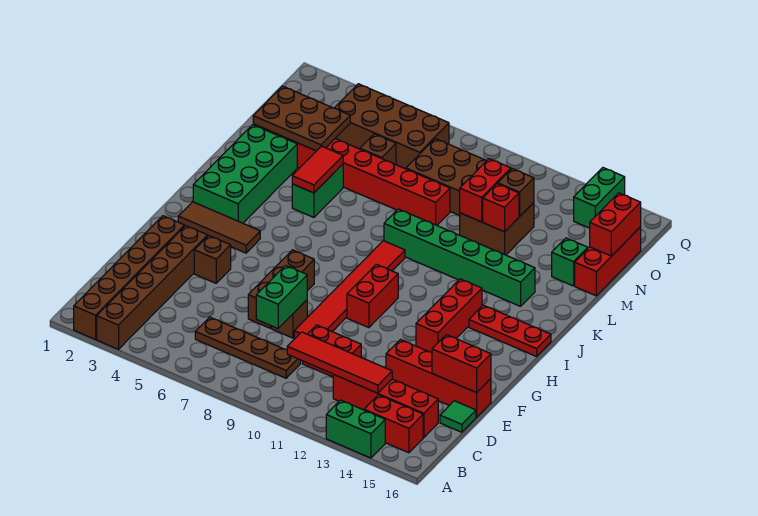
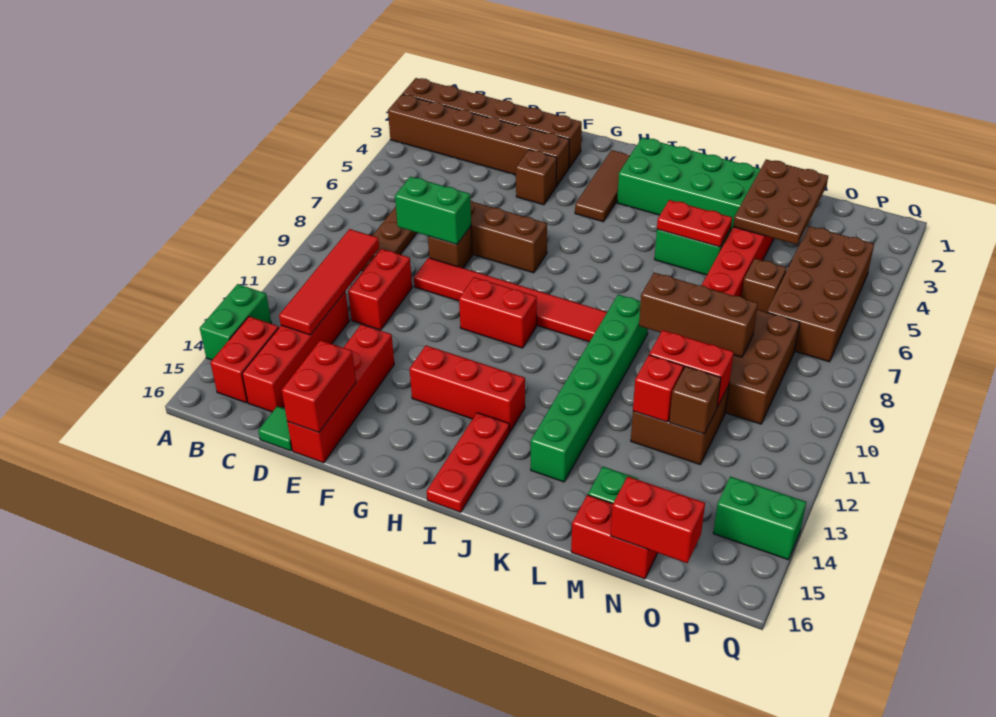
red tile K5:L5 level 2 -> red plate K5:L5 level 2
none -> brown brick L9:N9 level 2
red brick M16:O16 level 1 -> red brick M16:N16 level 1

